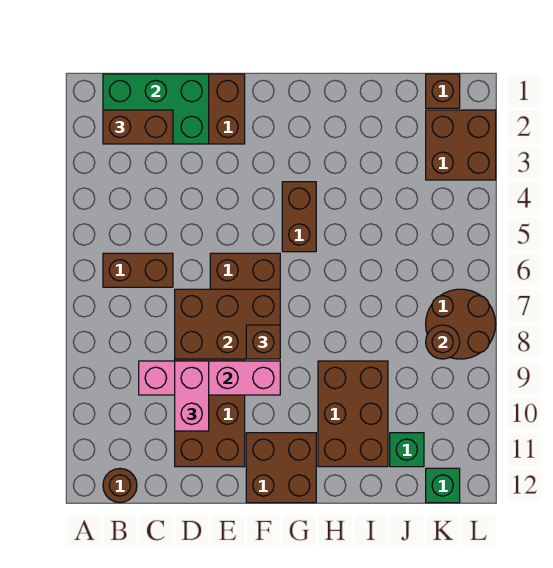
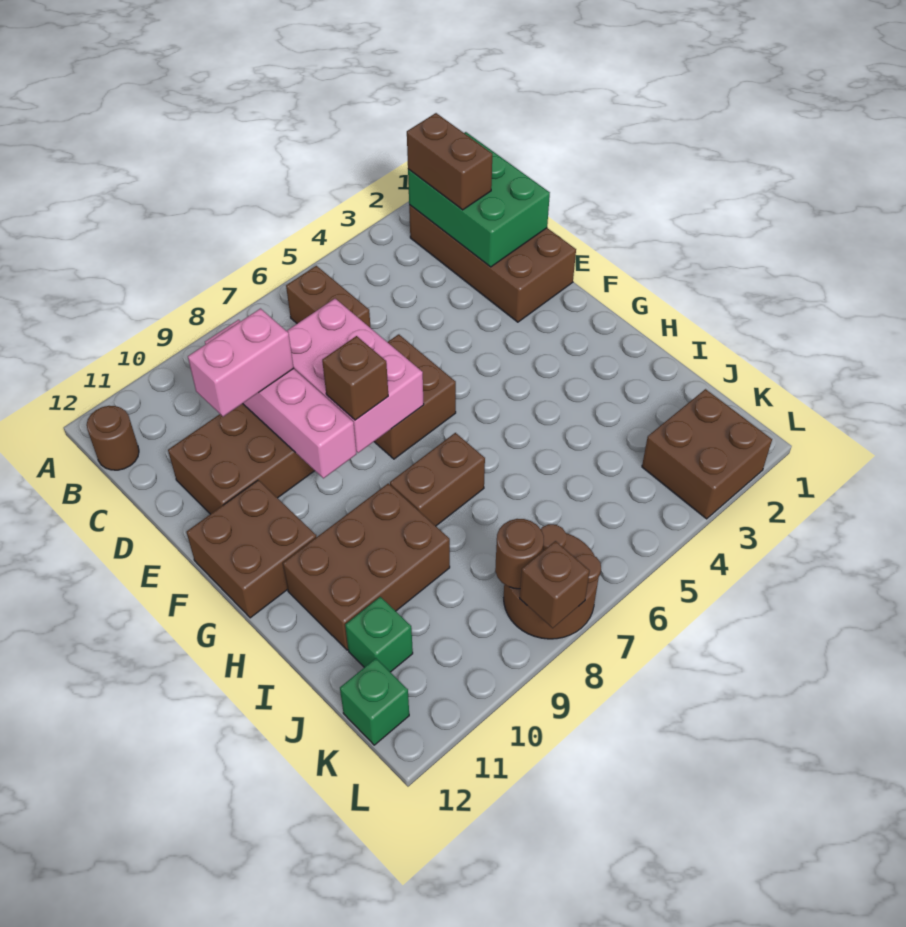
brown brick D7:F8 level 2 -> pink brick D7:F8 level 2
brown brick G4:G5 level 1 -> brown brick H7:H8 level 1
brown brick K1 level 1 -> brown brick L8 level 2

